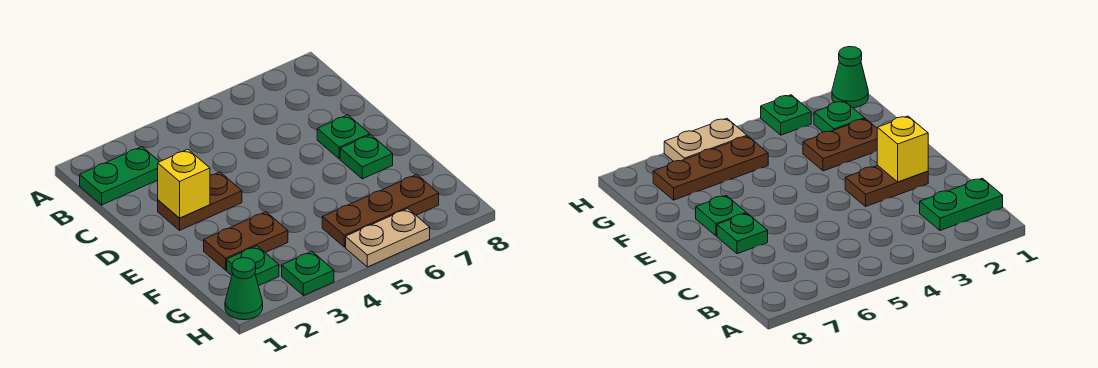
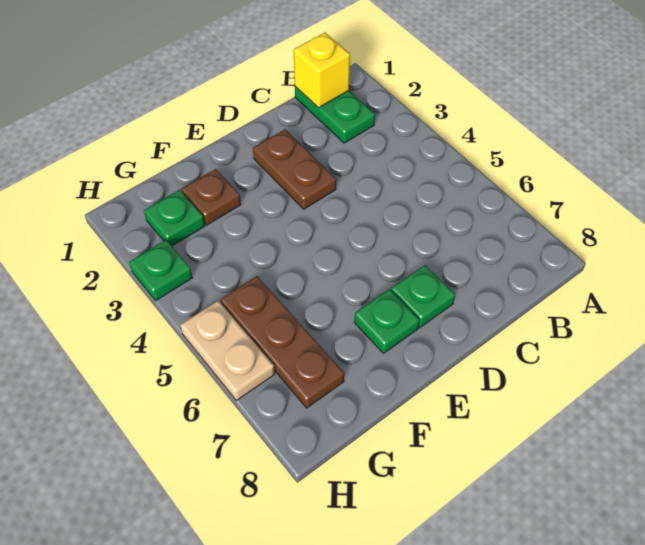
yellow brick D2 level 2 -> yellow brick B1 level 2
brown plate F2:F3 level 1 -> brown plate F2 level 1
green cone H1 level 1 -> none

